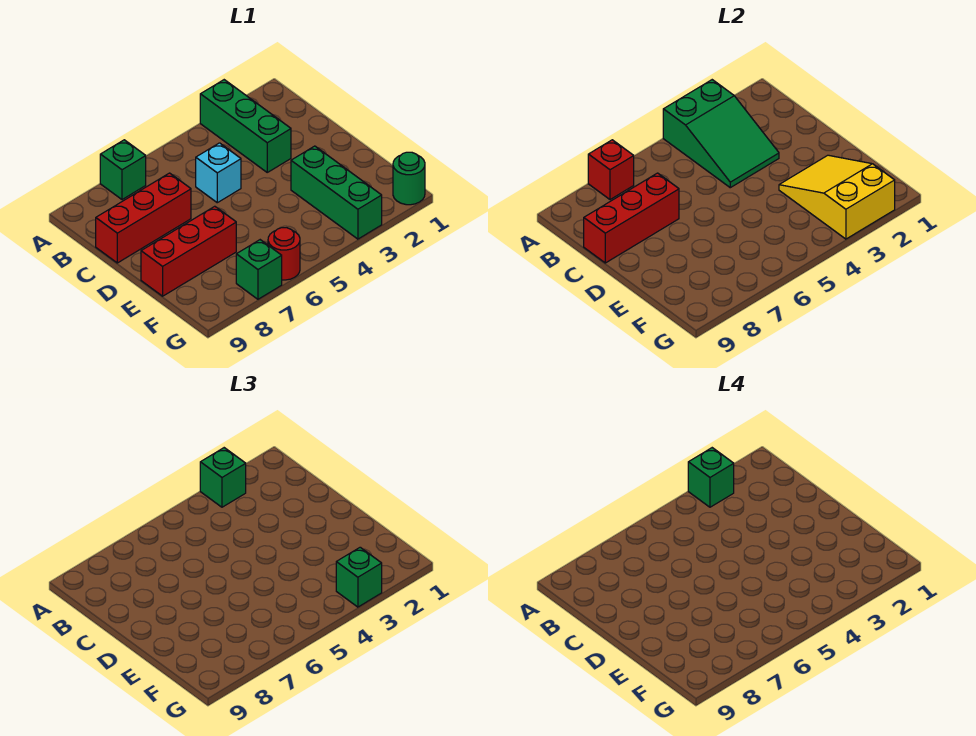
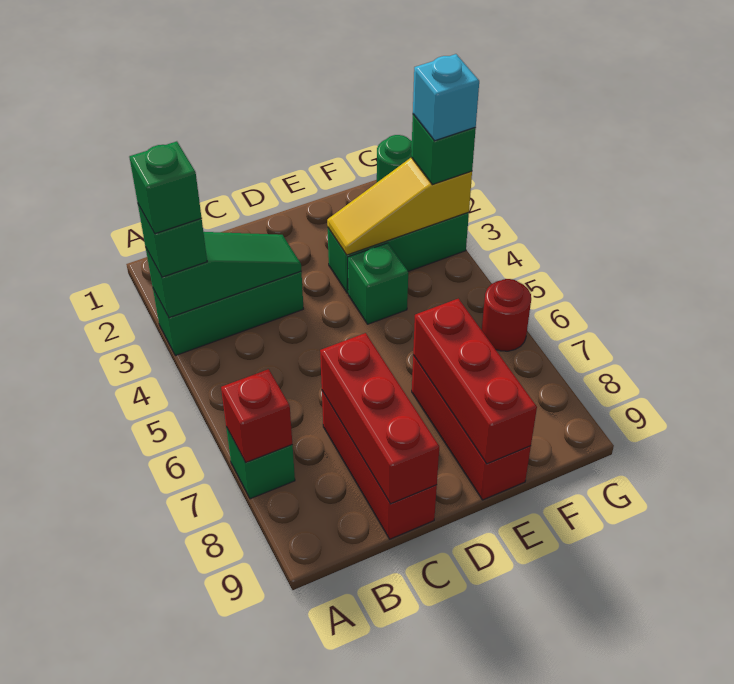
green slope A3:C4 level 2 top A -> green slope A3:C3 level 2 top A
cyan brick C5 level 1 -> cyan brick G3 level 4
yellow slope E2:G3 level 2 top G -> yellow slope E3:G3 level 2 top G
none -> red brick E7:E9 level 2
green brick G7 level 1 -> green brick E4 level 1

